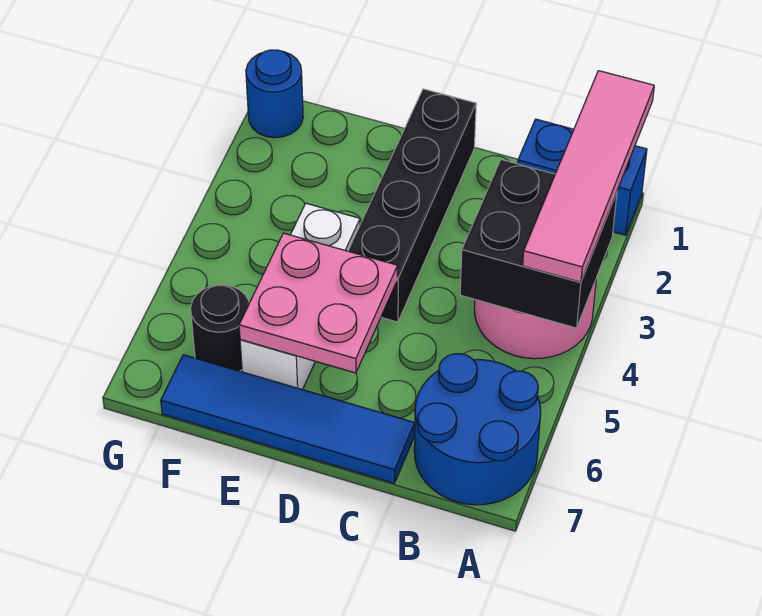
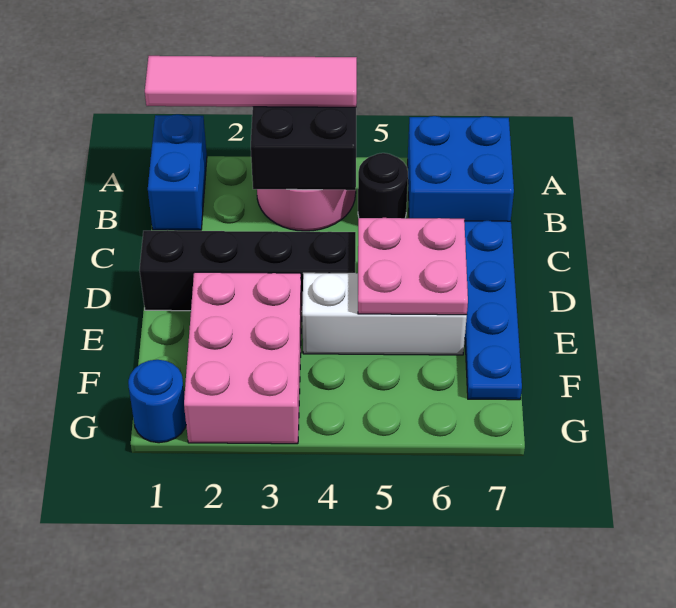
blue round brick A6:B7 level 1 -> blue brick A6:B7 level 1
blue tile C7:F7 level 1 -> blue plate C7:F7 level 1
none -> pink brick E2:G3 level 1
black round brick F6 level 1 -> black round brick B5 level 1

